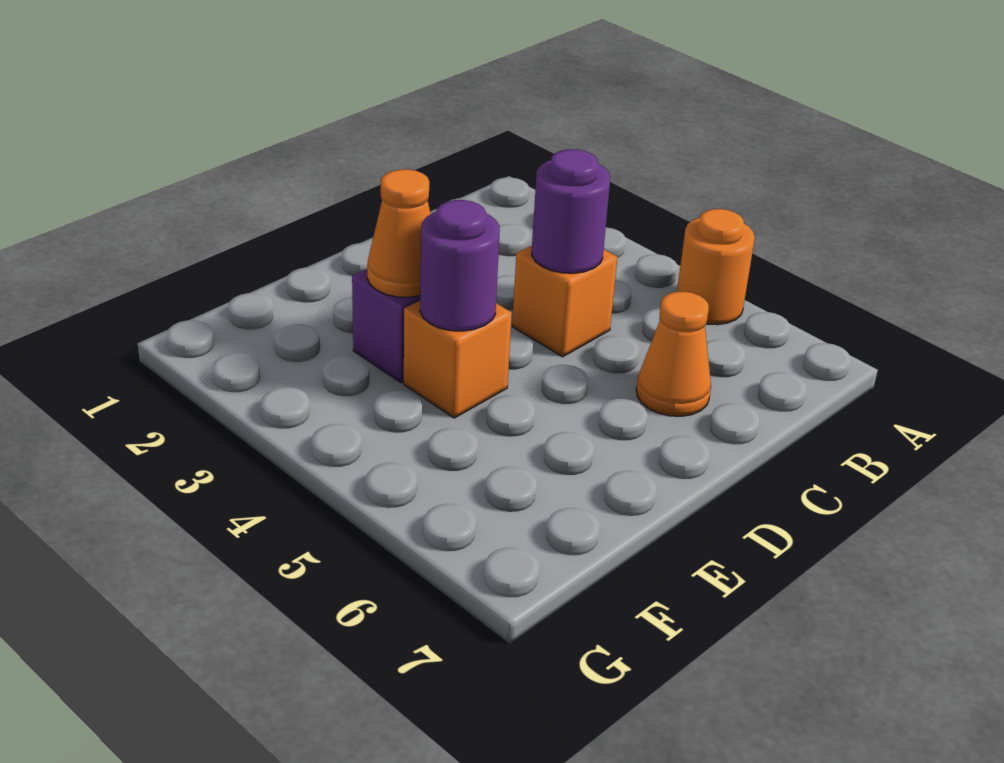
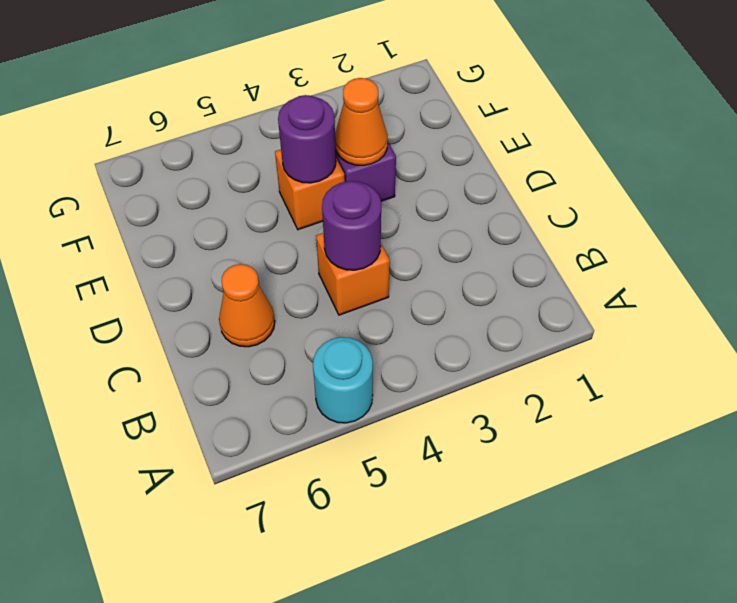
orange round brick A5 level 1 -> cyan round brick A5 level 1

